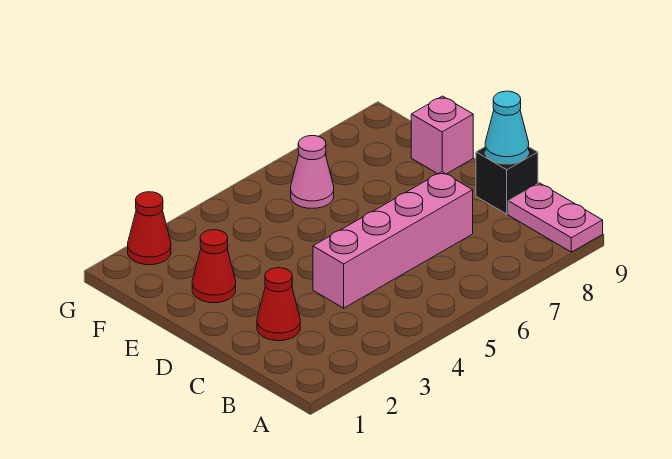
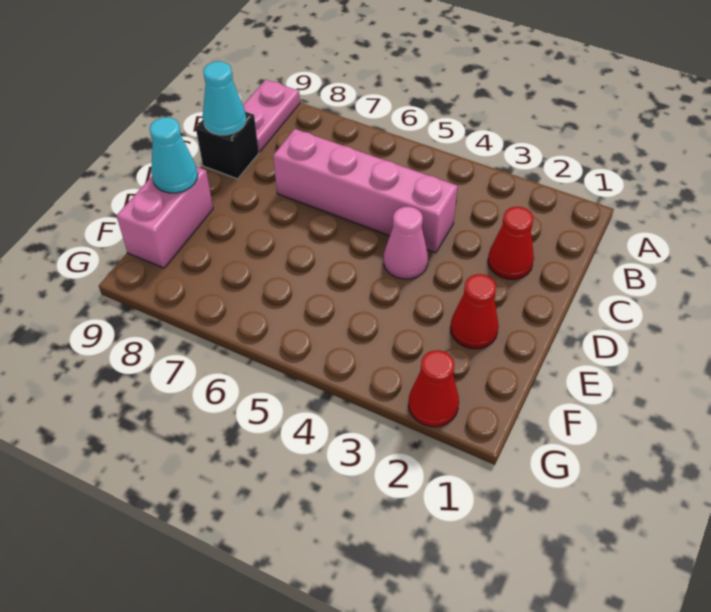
pink brick E9 level 1 -> pink brick E9:F9 level 1
none -> cyan cone E9 level 2
pink cone F6 level 1 -> pink cone D4 level 1

